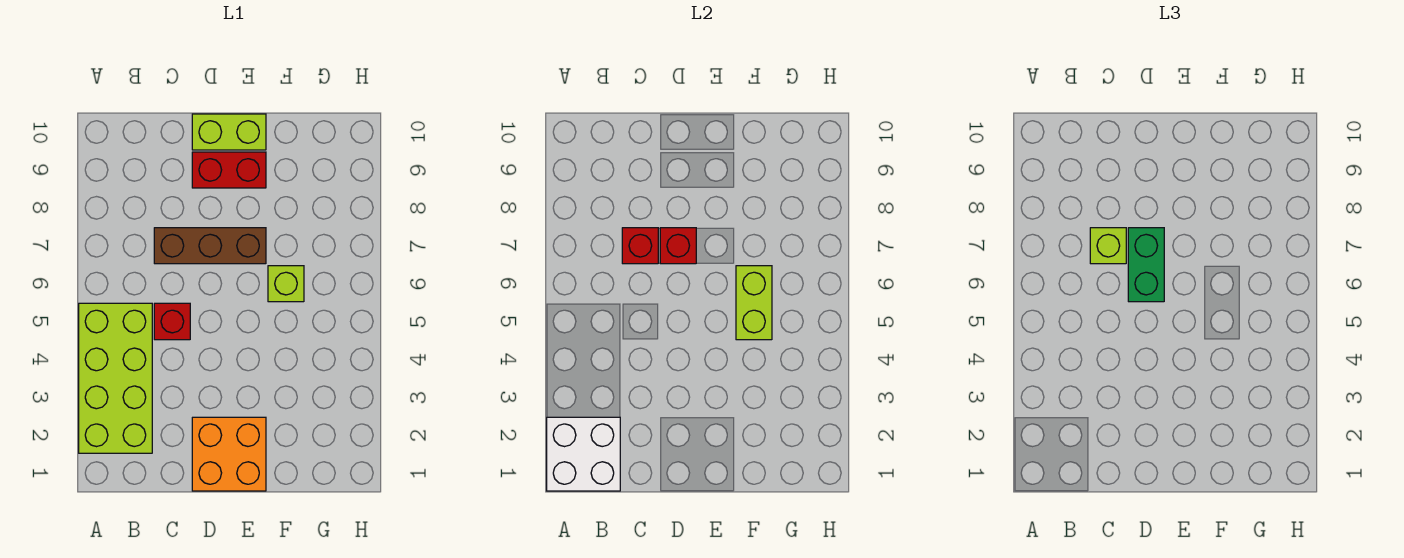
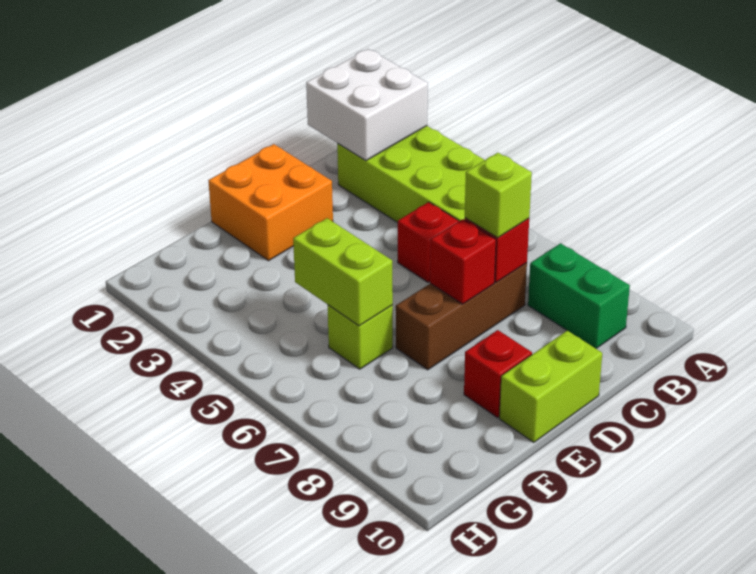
green brick D6:D7 level 3 -> green brick B8:B9 level 1
red brick D9:E9 level 1 -> red brick E9 level 1

